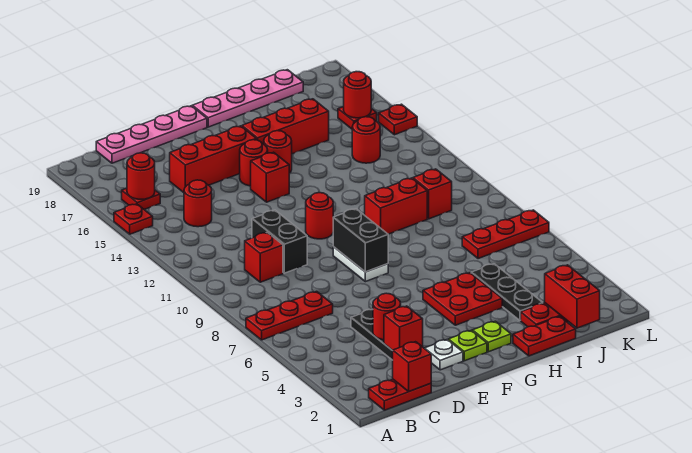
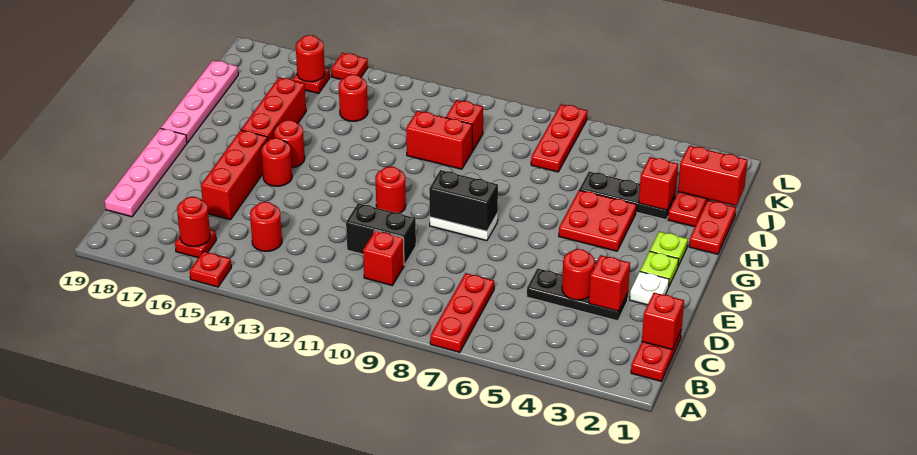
red brick F14 level 1 -> red brick I3 level 2
red brick H10:I10 level 1 -> red brick I10:I11 level 1

